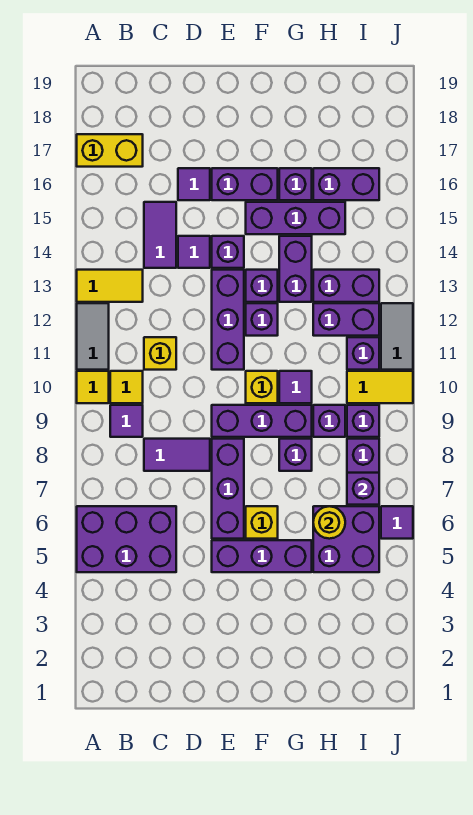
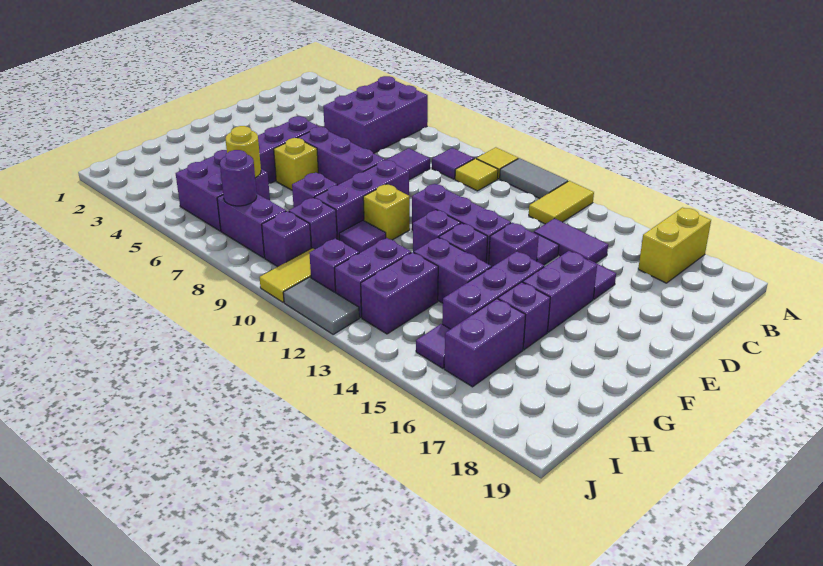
yellow brick C11 level 1 -> none
purple brick I7 level 2 -> purple round brick I7 level 2
purple tile J6 level 1 -> purple tile I15 level 1

